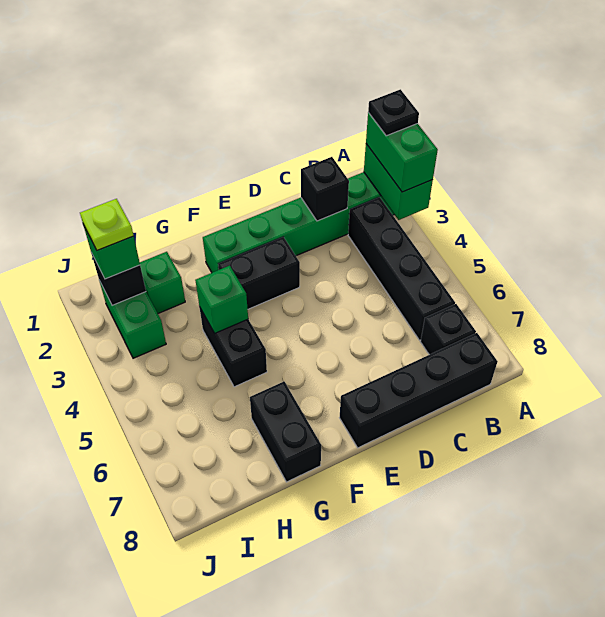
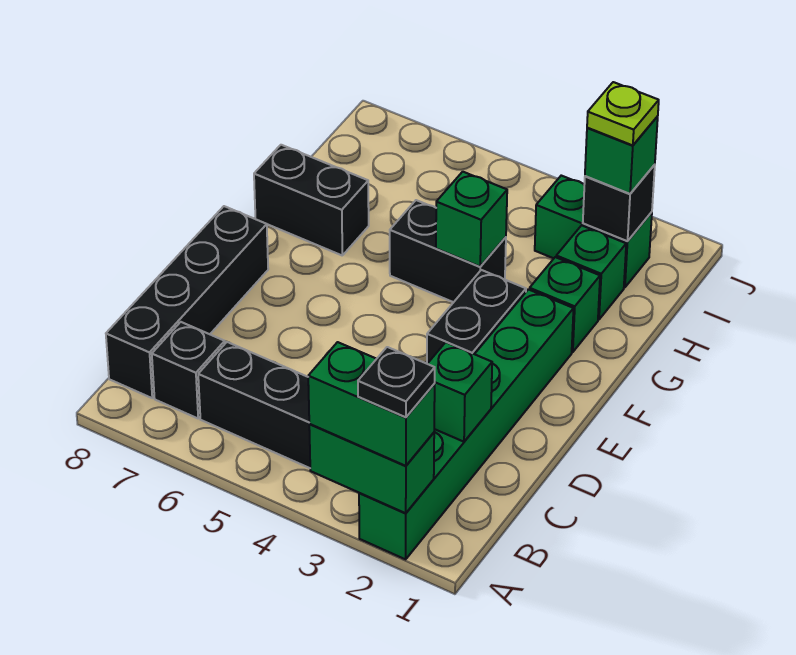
black brick C2 level 2 -> green brick C2 level 2
none -> green brick G2 level 1

